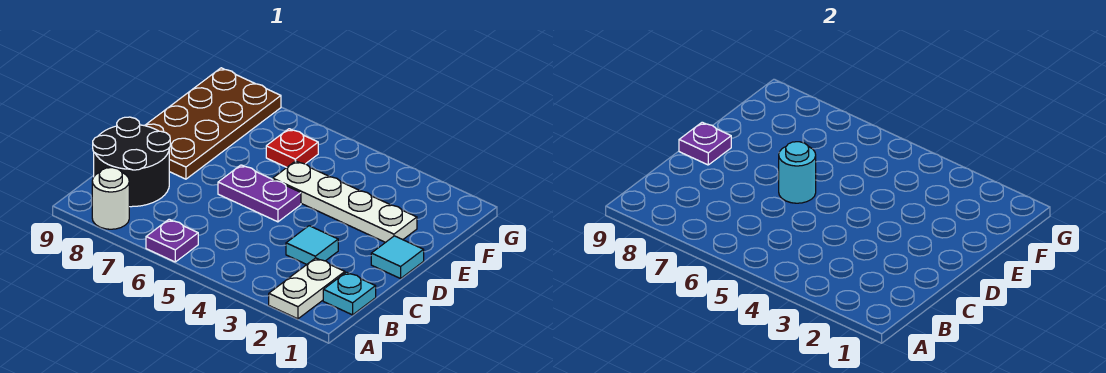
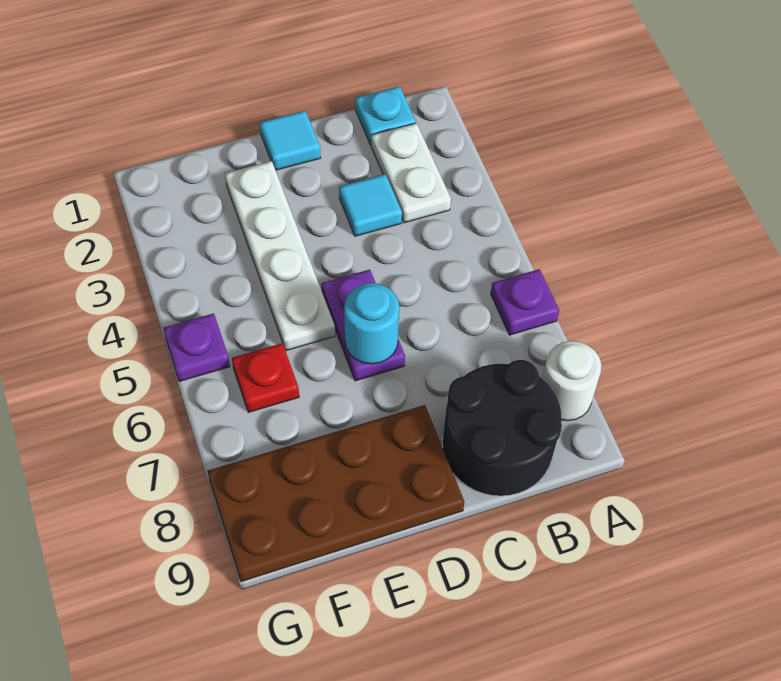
white plate A2:B2 level 1 -> white plate B2:B3 level 1
purple plate D9 level 2 -> purple plate G5 level 1

